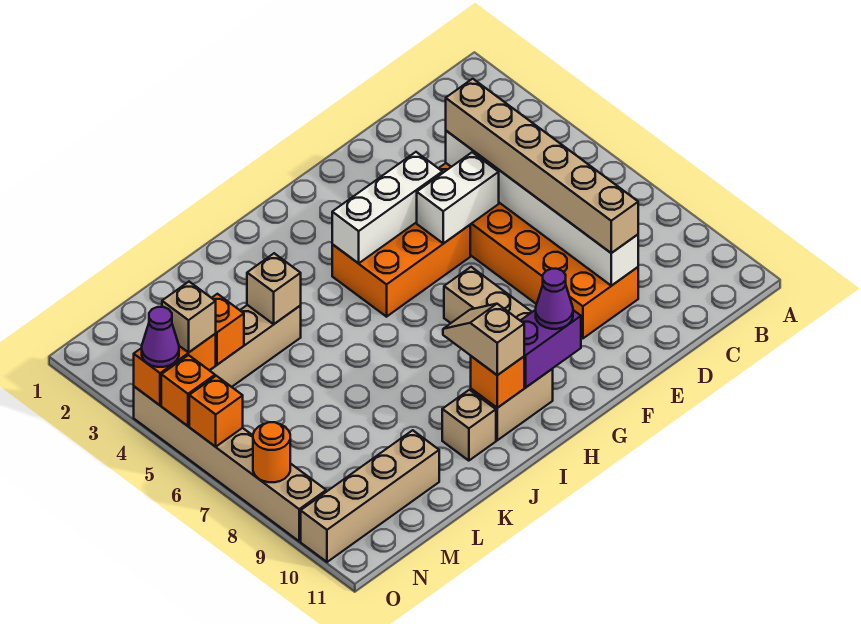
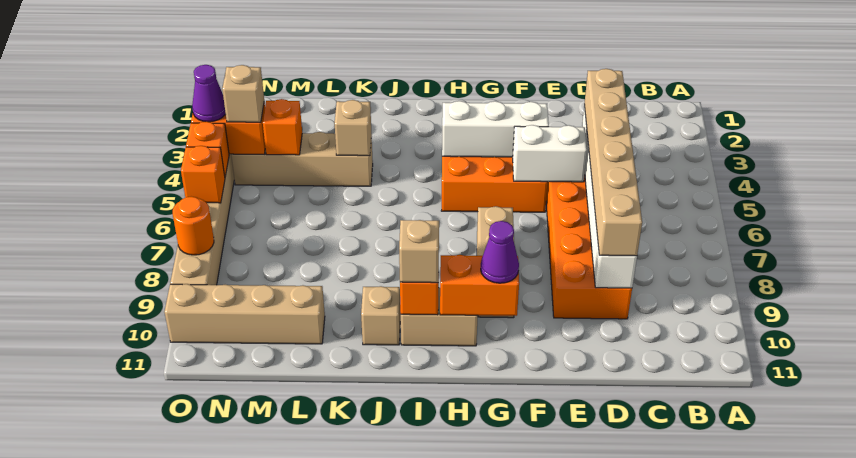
purple brick G10:H10 level 2 -> orange brick G10:H10 level 2

